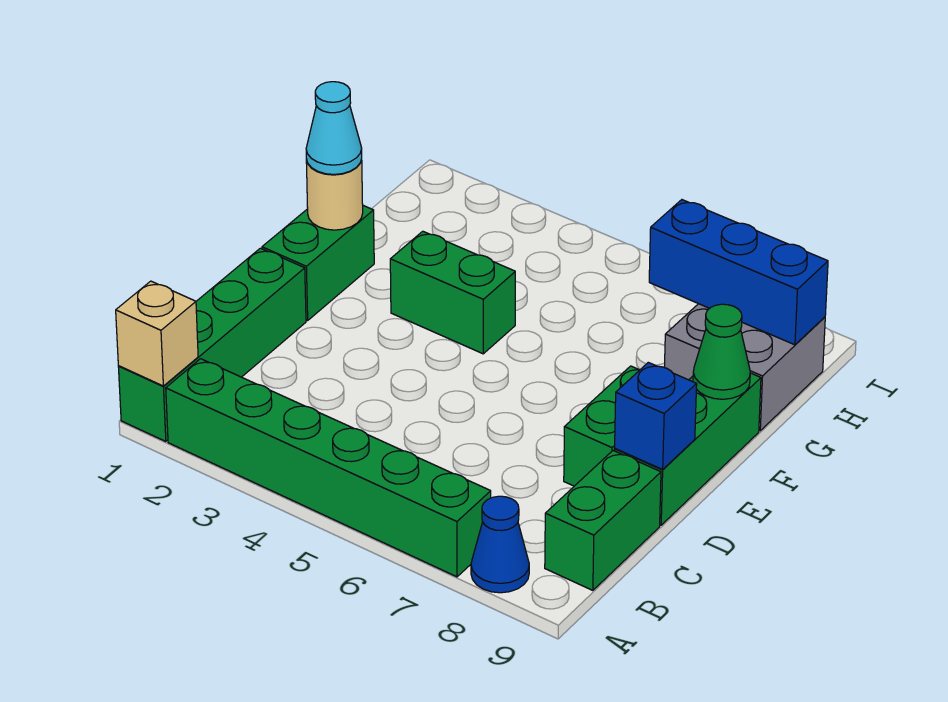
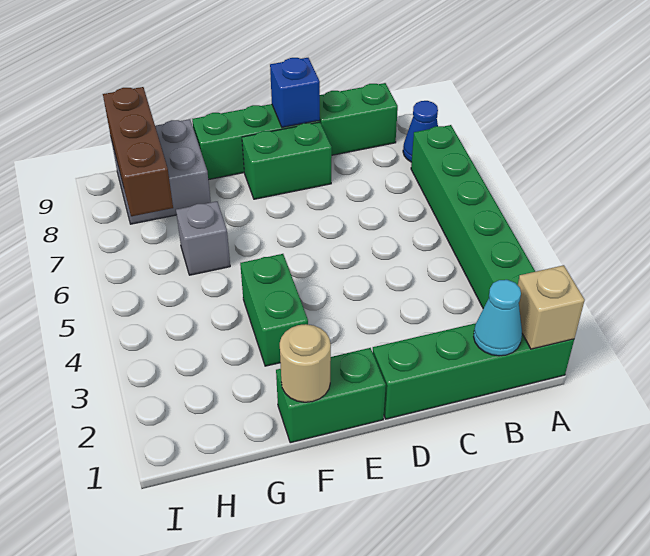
cyan cone F1 level 3 -> cyan cone B1 level 2
green cone F9 level 2 -> none
none -> grey brick G6 level 1
blue brick H7:H9 level 2 -> brown brick H7:H9 level 2

